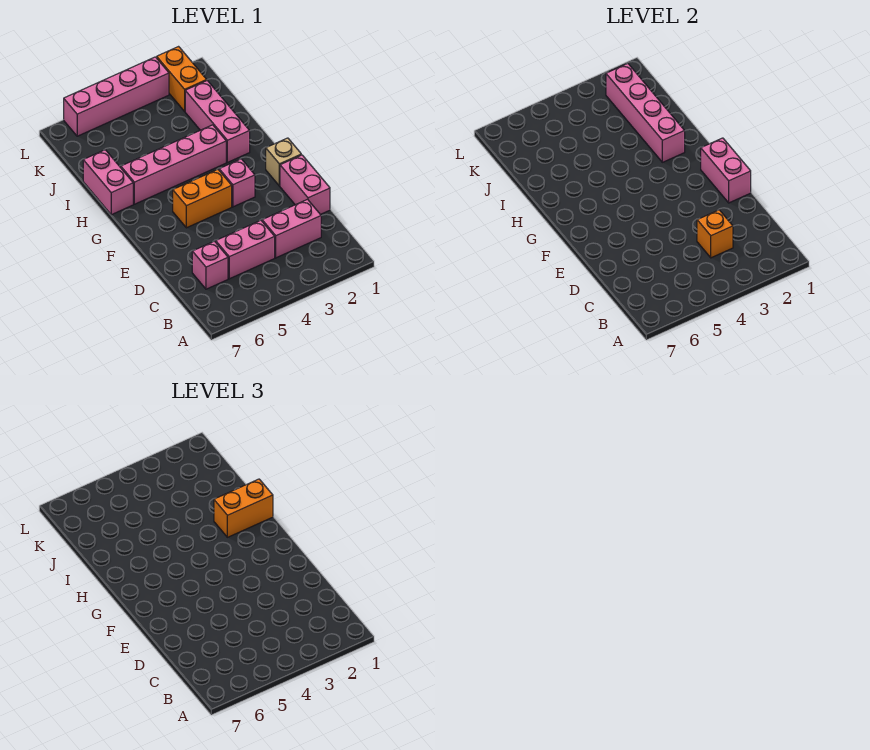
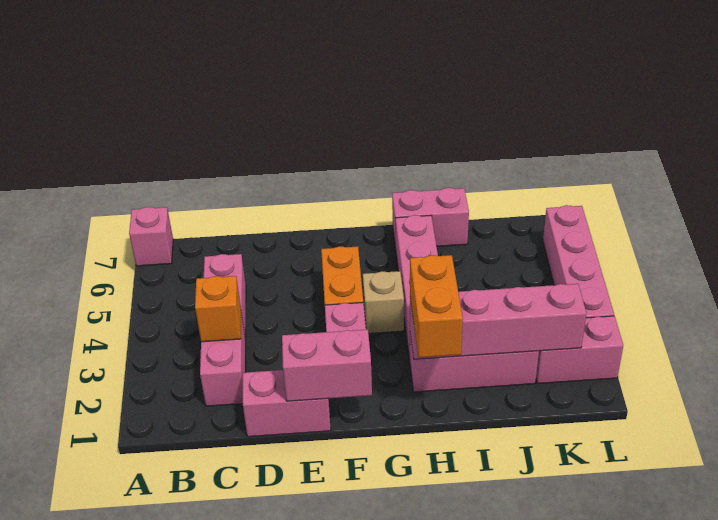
pink brick C6 level 1 -> pink brick A7 level 1
tan brick F1 level 1 -> tan brick G4 level 1
orange brick K2:L2 level 1 -> pink brick K2:L2 level 1

